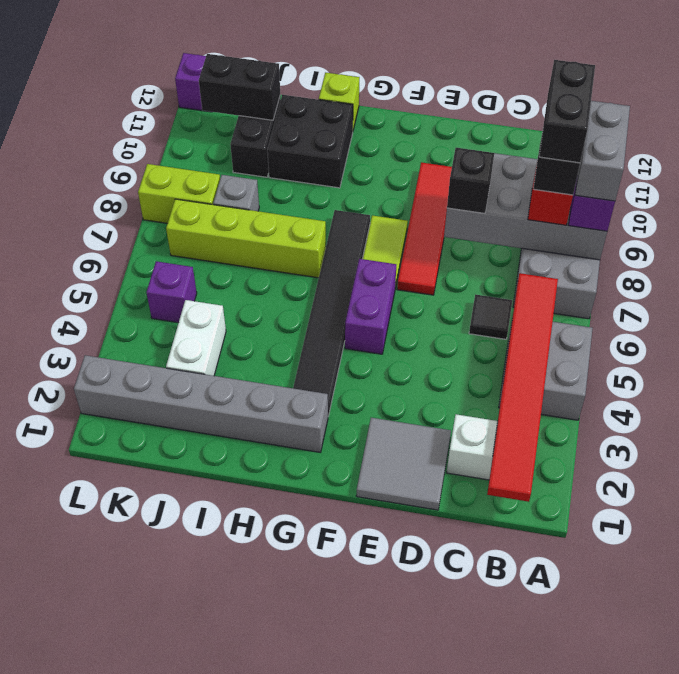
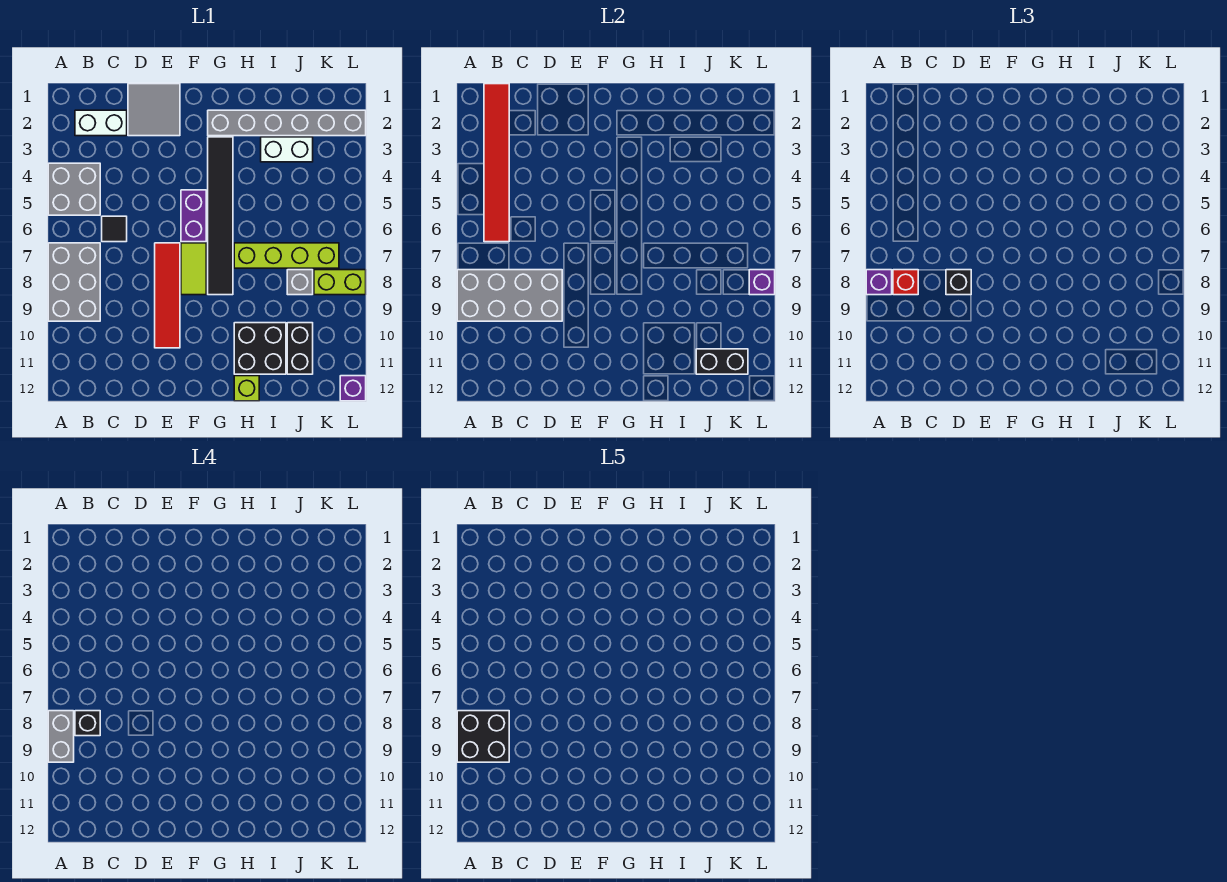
black brick B8:B9 level 5 -> black brick A8:B9 level 5
white brick J3:J4 level 1 -> white brick I3:J3 level 1
purple brick K5 level 1 -> purple brick L8 level 2

